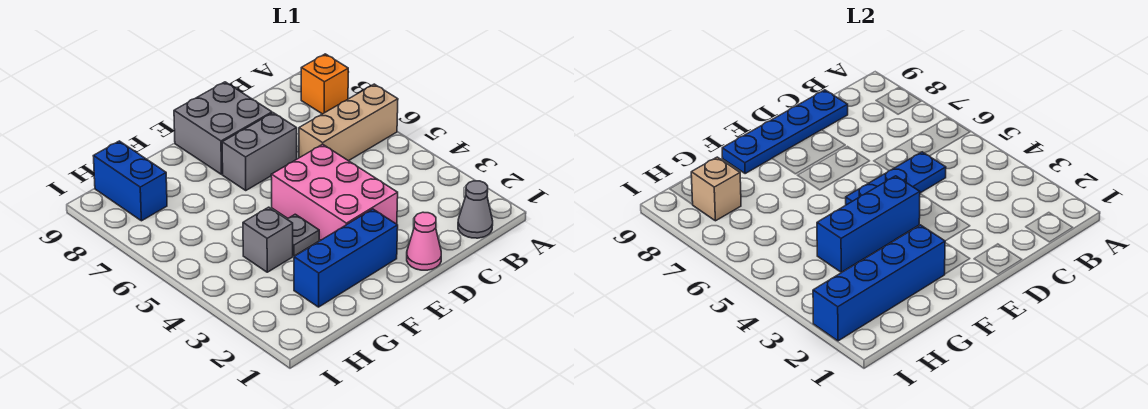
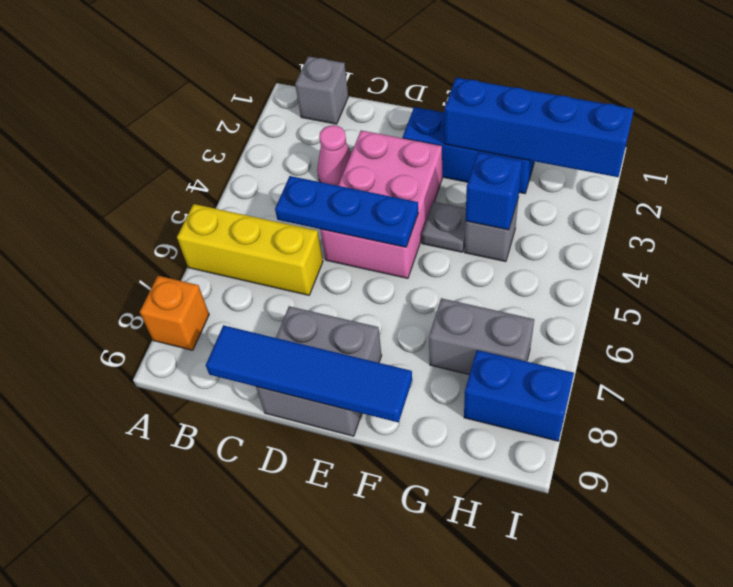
tan brick A6:C6 level 1 -> yellow brick A6:C6 level 1
grey cone B1 level 1 -> grey brick B1 level 1
blue plate C9:F9 level 2 -> blue tile C9:F9 level 2
pink cone D1 level 1 -> pink cone C3 level 1
grey brick D7:E7 level 1 -> grey brick G7:H7 level 1
blue brick E4:G4 level 2 -> blue brick G4 level 2
blue brick H8:H9 level 1 -> blue brick H8:I8 level 1
tan brick H8 level 2 -> none

